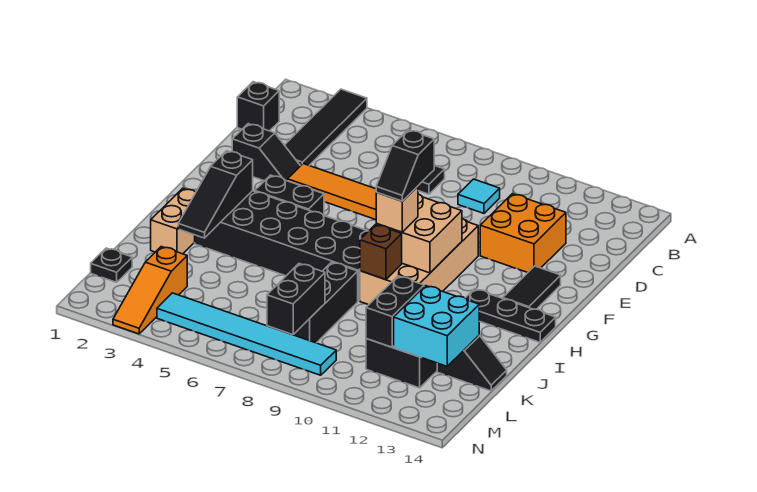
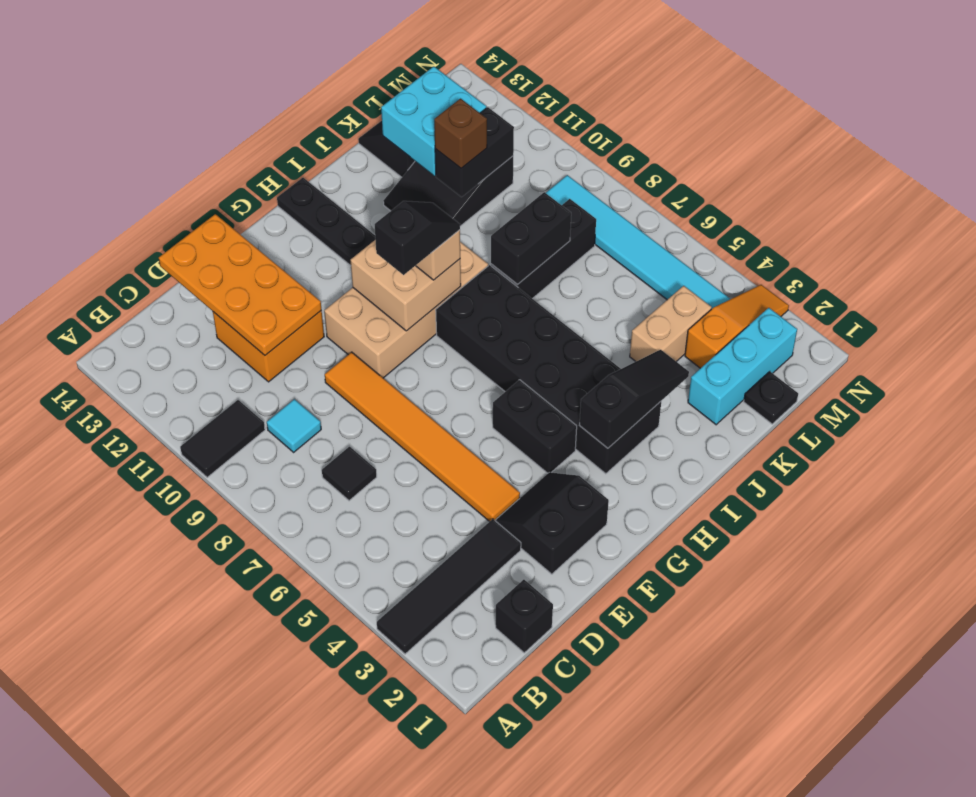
none -> orange plate D11:E14 level 2
black slope E2:E3 level 1 top 2 -> black slope E2:F3 level 1 top 2
black tile F13:G13 level 1 -> black tile A10:B10 level 1
tan brick I2:J2 level 1 -> tan brick K4:L4 level 1
brown brick I9 level 2 -> brown brick K11 level 3
none -> cyan brick K2:M2 level 1
black brick L8:M8 level 2 -> black brick J8:K8 level 2

